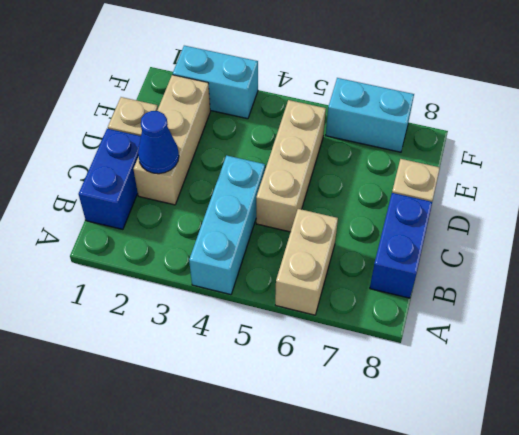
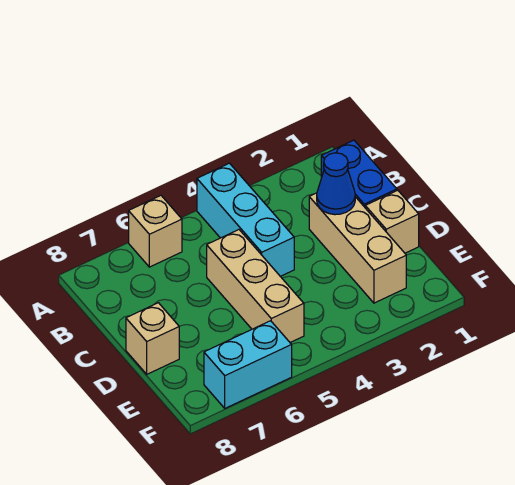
tan brick A6:B6 level 1 -> tan brick A6 level 1
blue brick B8:C8 level 1 -> none
cyan brick F2:F3 level 1 -> none

